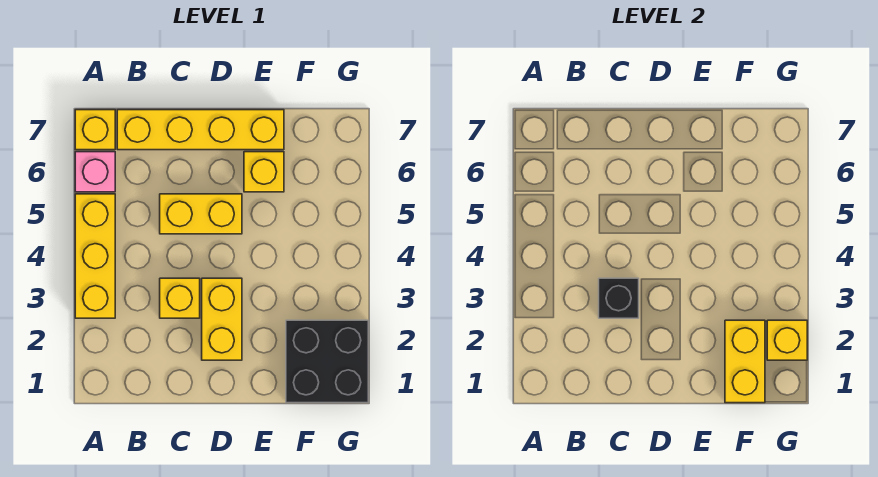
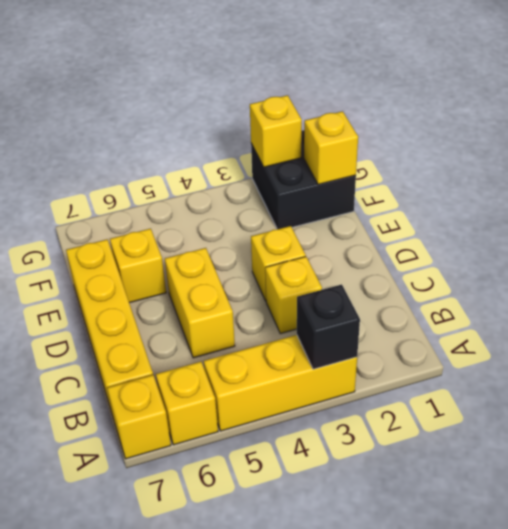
pink brick A6 level 1 -> yellow brick A6 level 1
black brick C3 level 2 -> black brick A3 level 2
yellow brick D2:D3 level 1 -> yellow brick D3 level 1
yellow brick F1:F2 level 2 -> yellow brick F1 level 2

